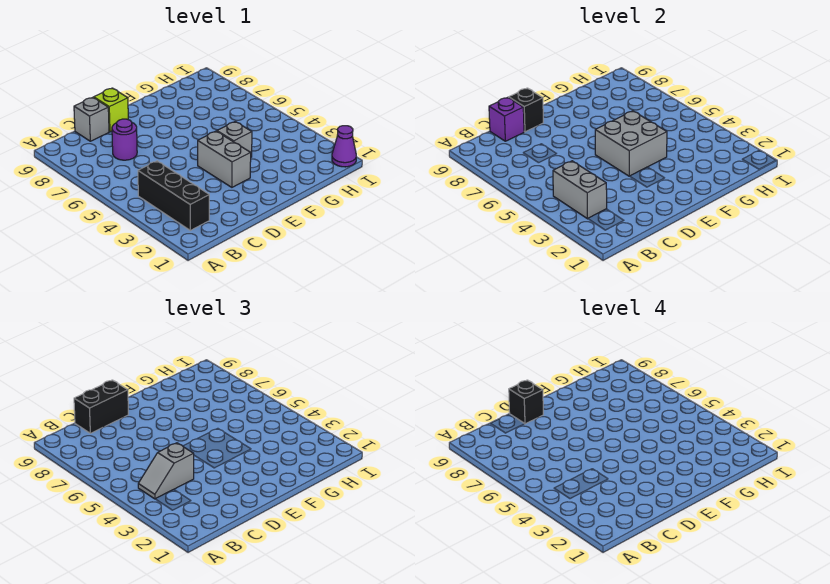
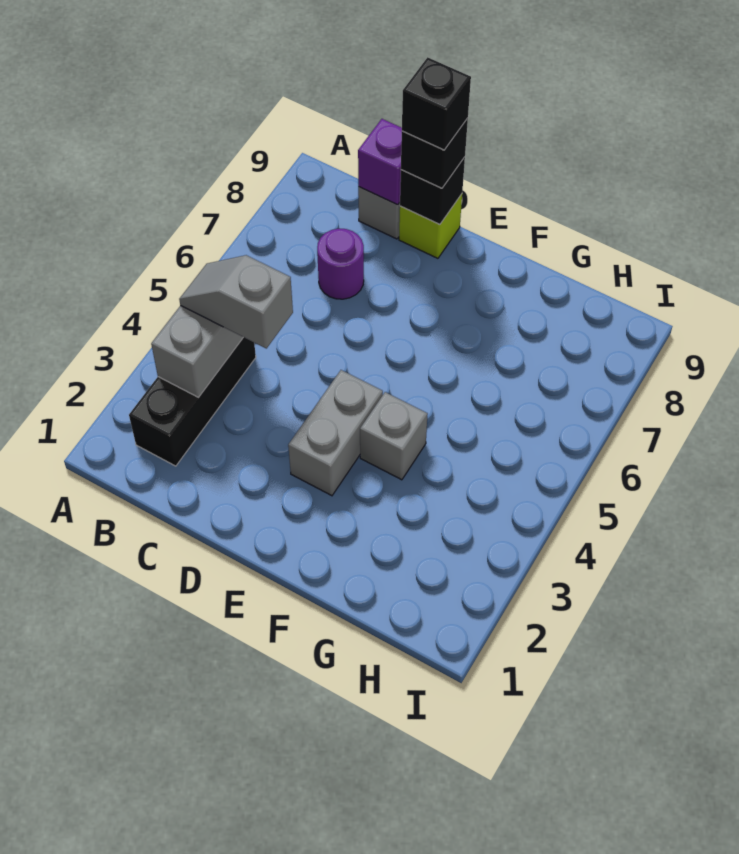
black brick C9:D9 level 3 -> black brick D9 level 3
grey brick E4:F5 level 2 -> none
purple cone I1 level 1 -> none

